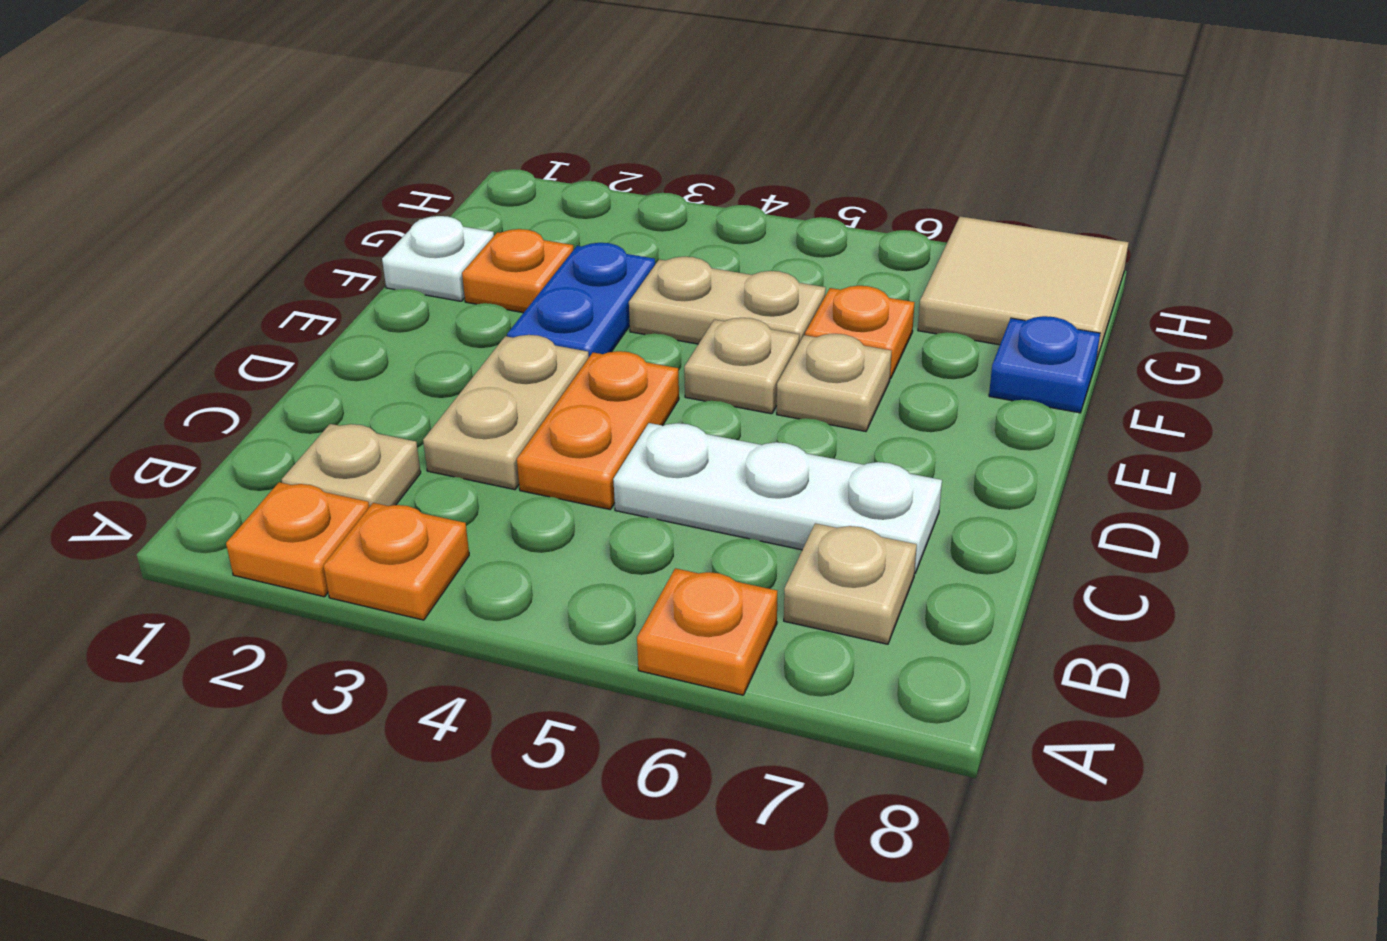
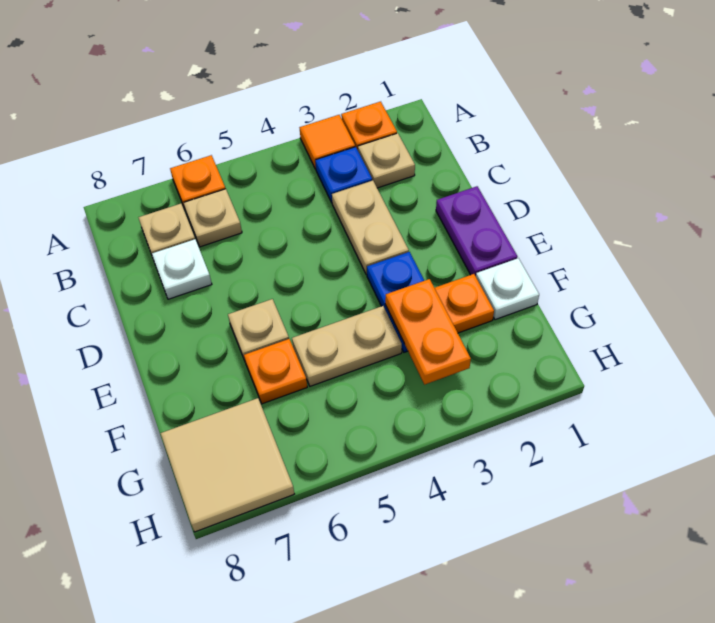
orange plate A3 level 1 -> orange tile A3 level 1
orange plate C4:D4 level 1 -> orange plate F3:G3 level 2
white plate C5:C7 level 1 -> white plate C7 level 1
none -> purple plate D1:E1 level 1
tan plate E5 level 1 -> tan plate B6 level 1
blue plate F8 level 1 -> blue plate B3 level 1

